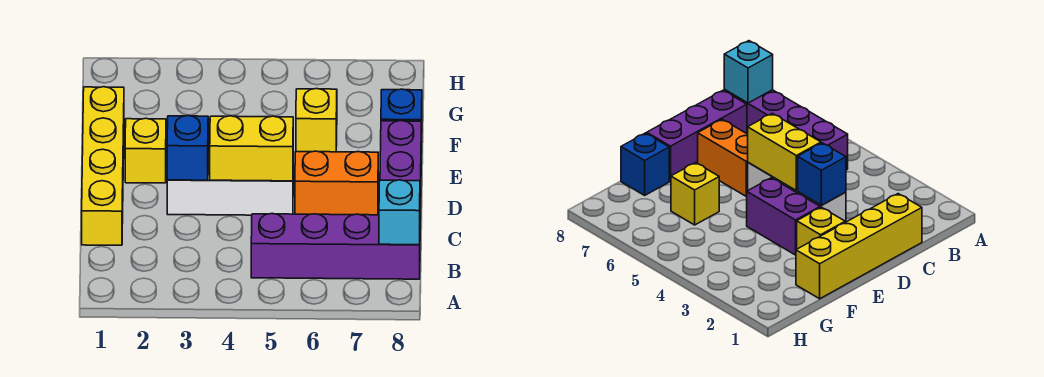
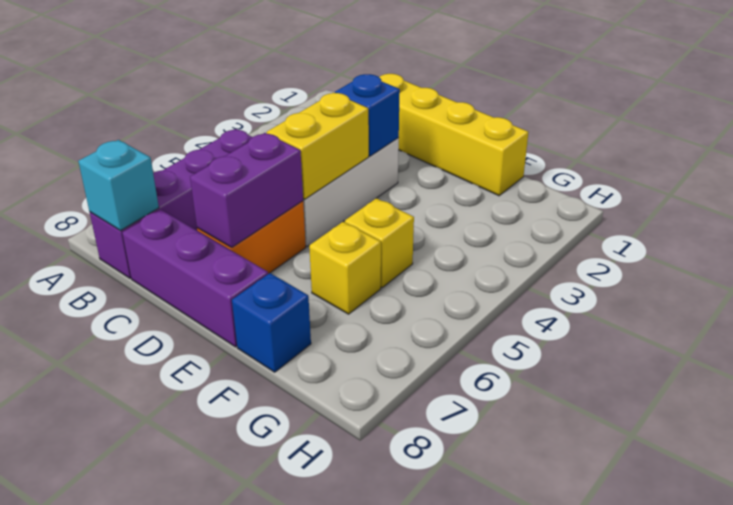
yellow brick E2 level 1 -> yellow brick F5 level 1
purple brick E3:E4 level 1 -> purple brick D6:D7 level 2

